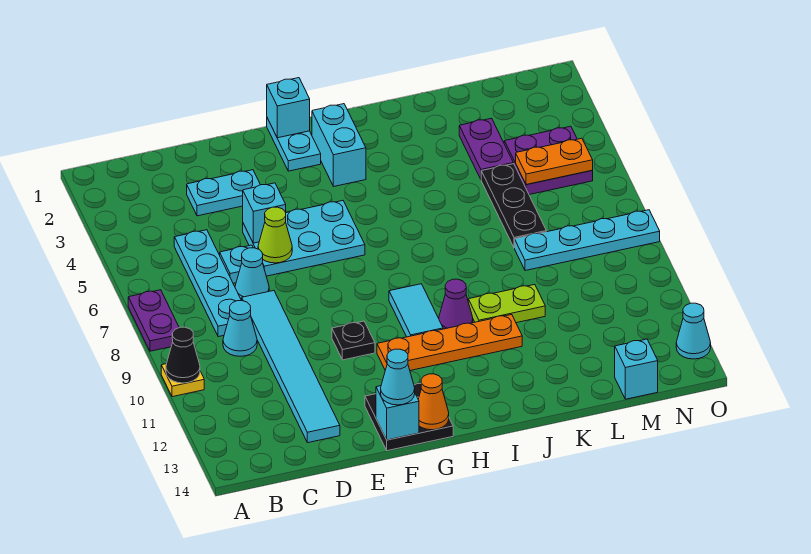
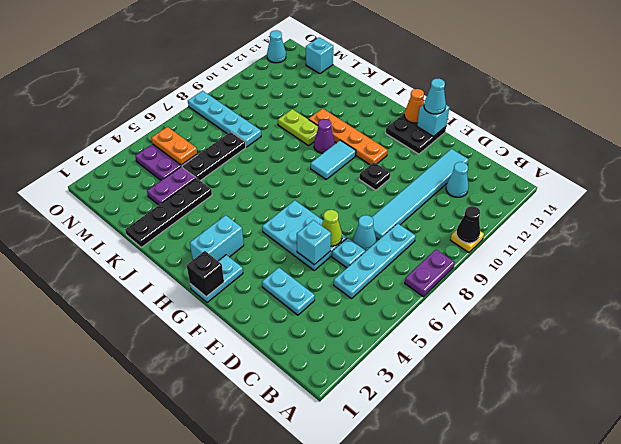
cyan cone C9 level 1 -> cyan cone C12 level 1
cyan brick G1 level 2 -> black brick G1 level 2
none -> black plate K1:K4 level 1

